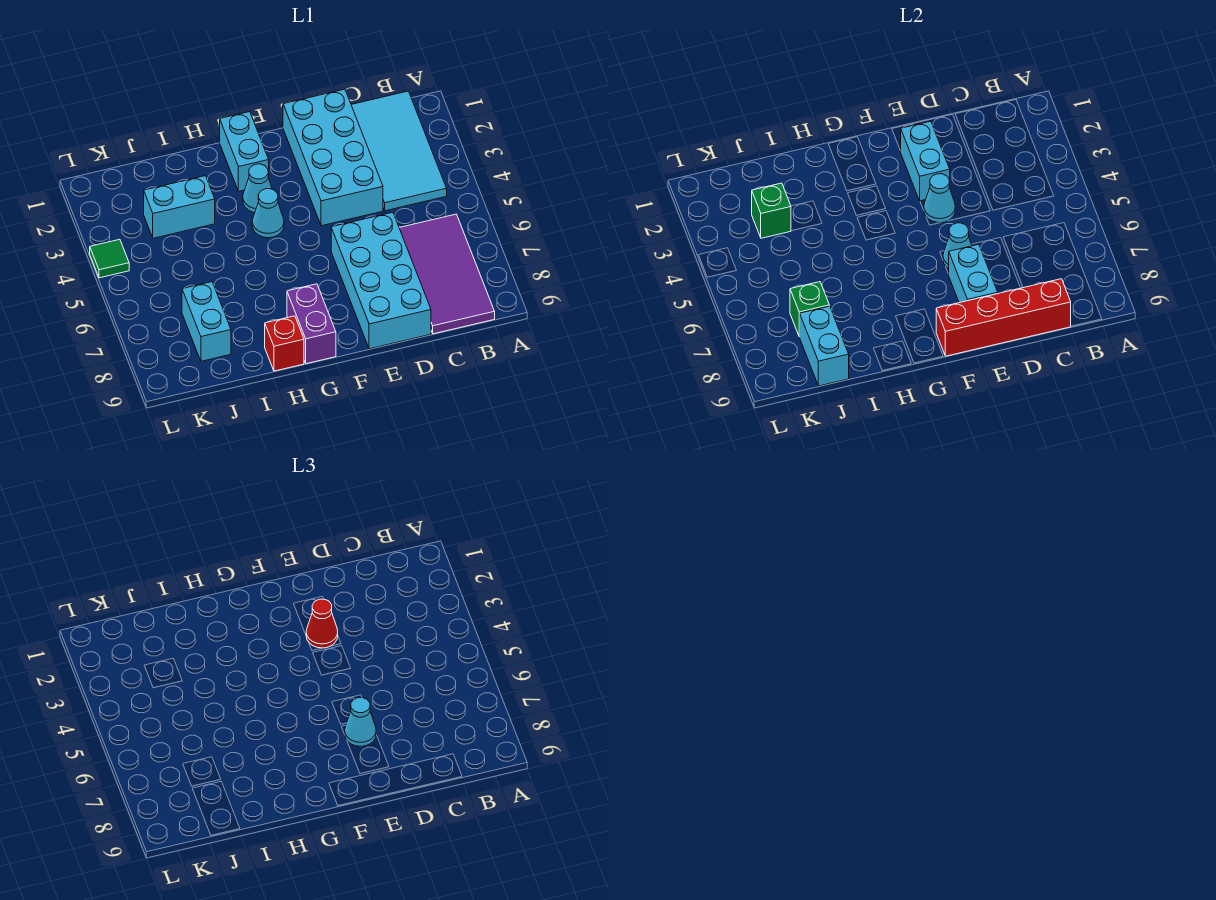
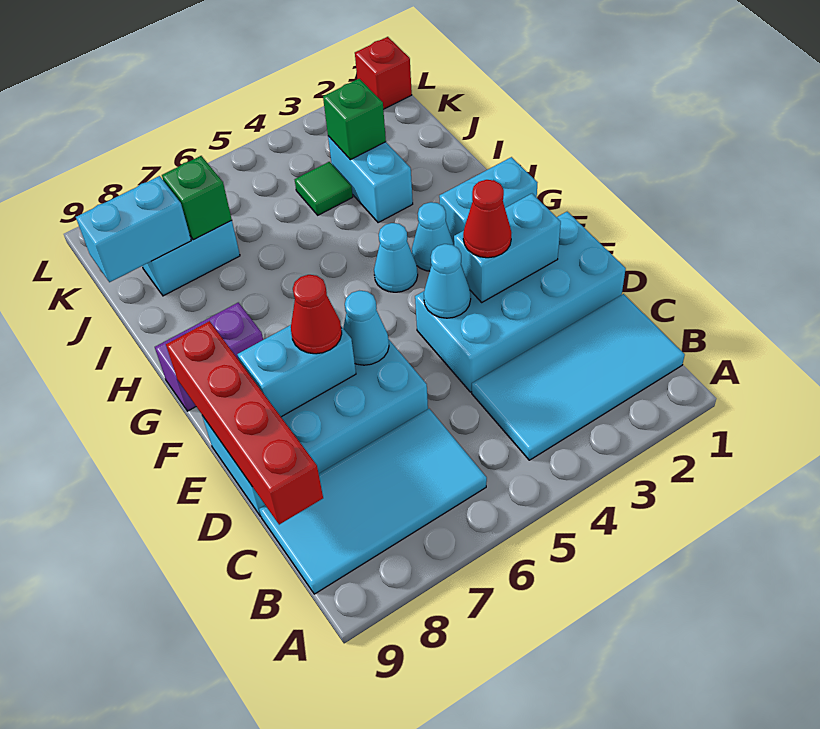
purple tile B6:C9 level 1 -> cyan tile B6:C9 level 1
cyan cone E7 level 3 -> red cone E7 level 3
red brick H9 level 1 -> red brick L1 level 1
green tile L4 level 1 -> green tile J4 level 1

